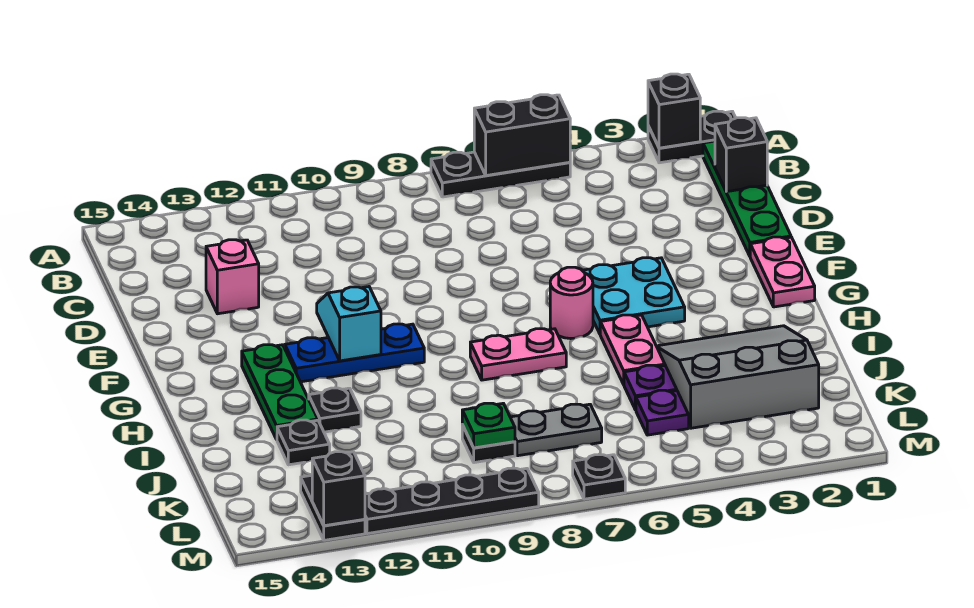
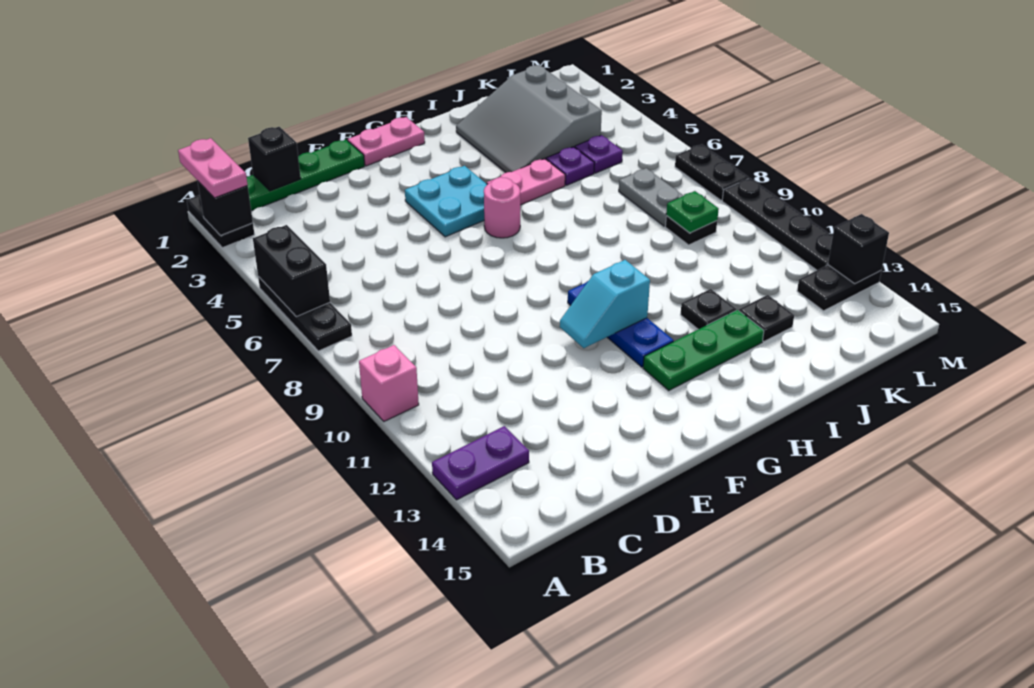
none -> purple plate A13:B13 level 1
pink brick D13 level 1 -> pink brick A10 level 1
pink plate H7:H8 level 1 -> pink plate A1:A2 level 3
black plate M7 level 1 -> black plate M7:M8 level 1

